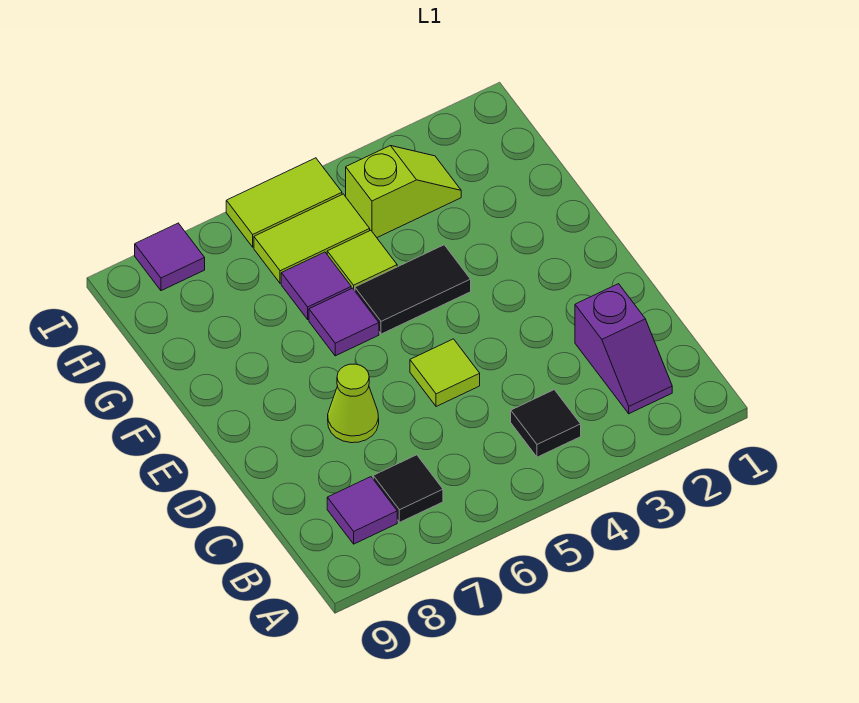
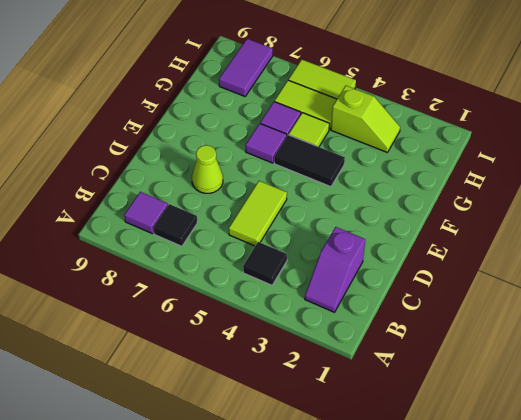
lime tile D5 level 1 -> lime tile C5:D5 level 1
purple tile I8 level 1 -> purple tile H8:I8 level 1

